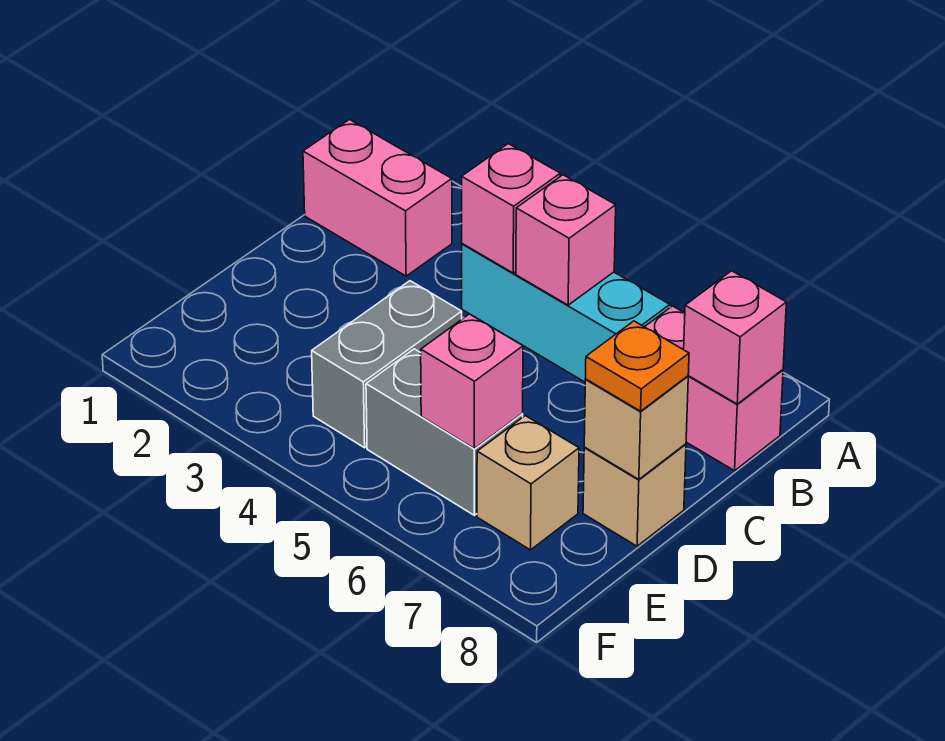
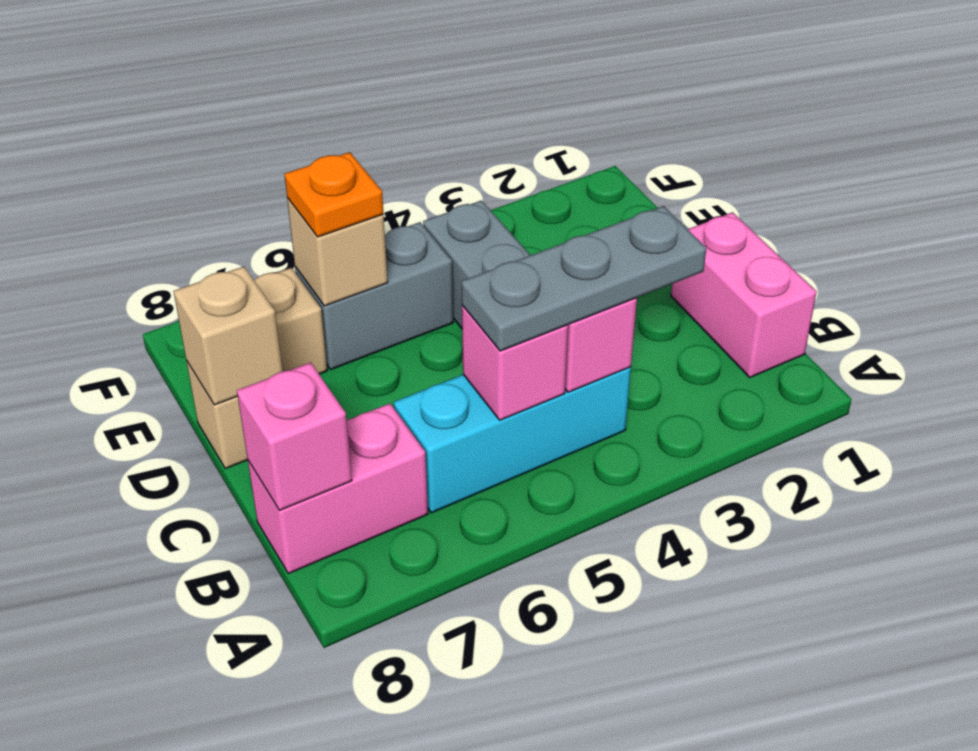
pink brick B1:B2 level 1 -> pink brick B1:C1 level 1
none -> grey plate B3:B5 level 3
orange plate D8 level 3 -> orange plate E6 level 3
pink brick E6 level 2 -> tan brick E6 level 2

